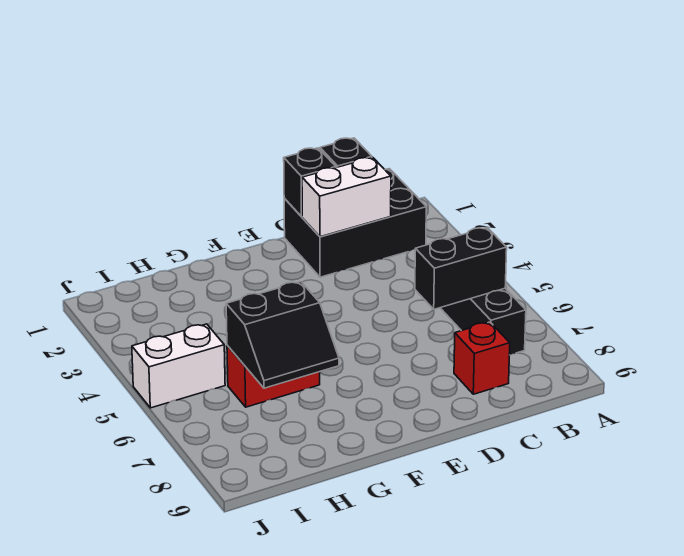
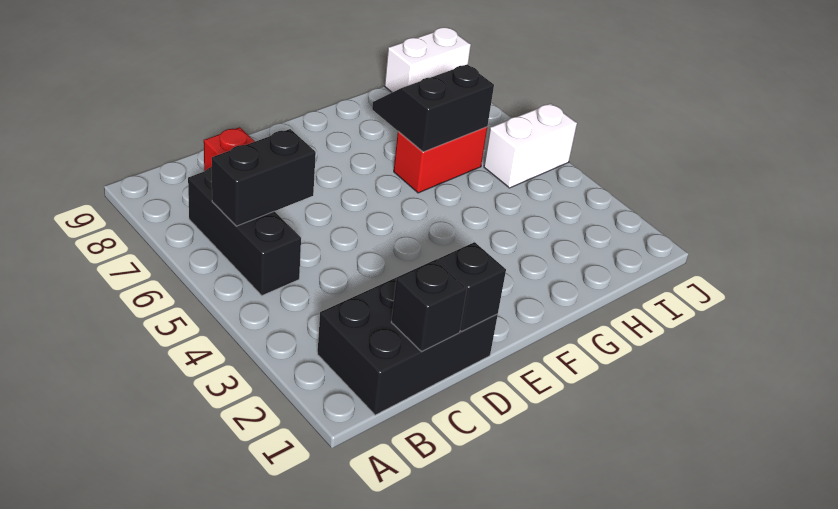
white brick C2:D2 level 2 -> white brick I9:J9 level 1

